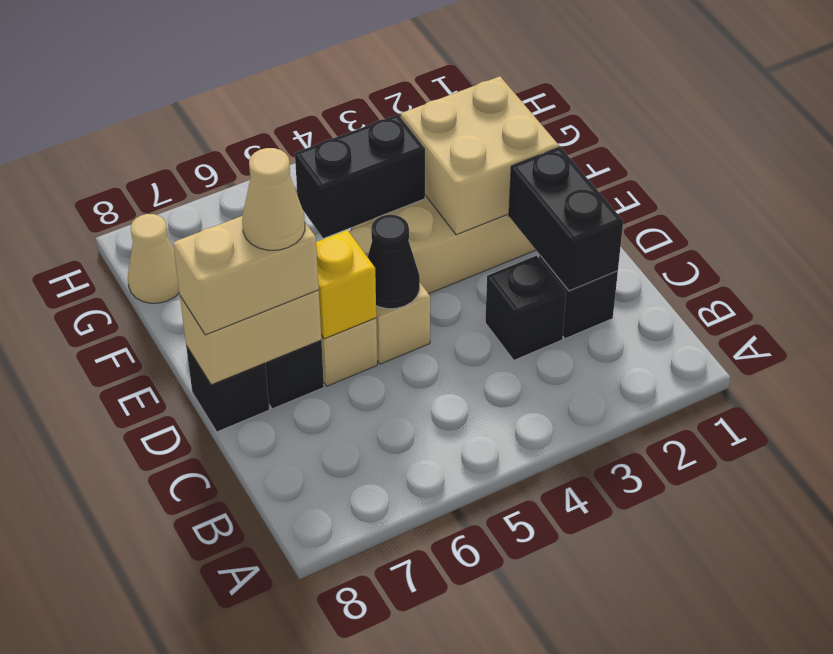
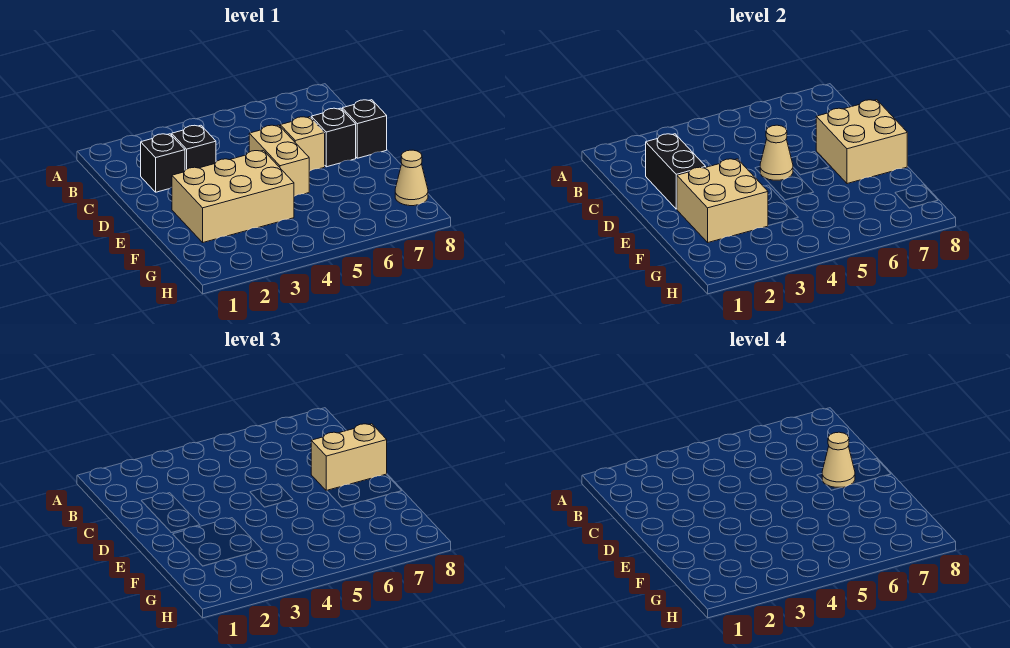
black cone D5 level 2 -> tan cone D5 level 2
yellow brick D6 level 2 -> none
tan brick D7:D8 level 2 -> tan brick D7:E8 level 2
black brick F4:F5 level 2 -> none

